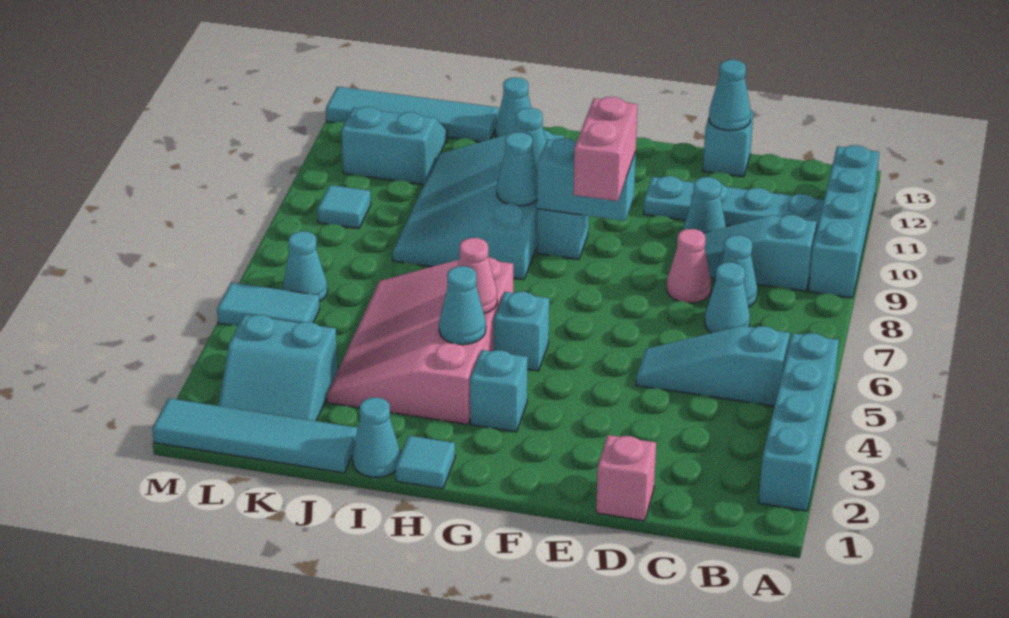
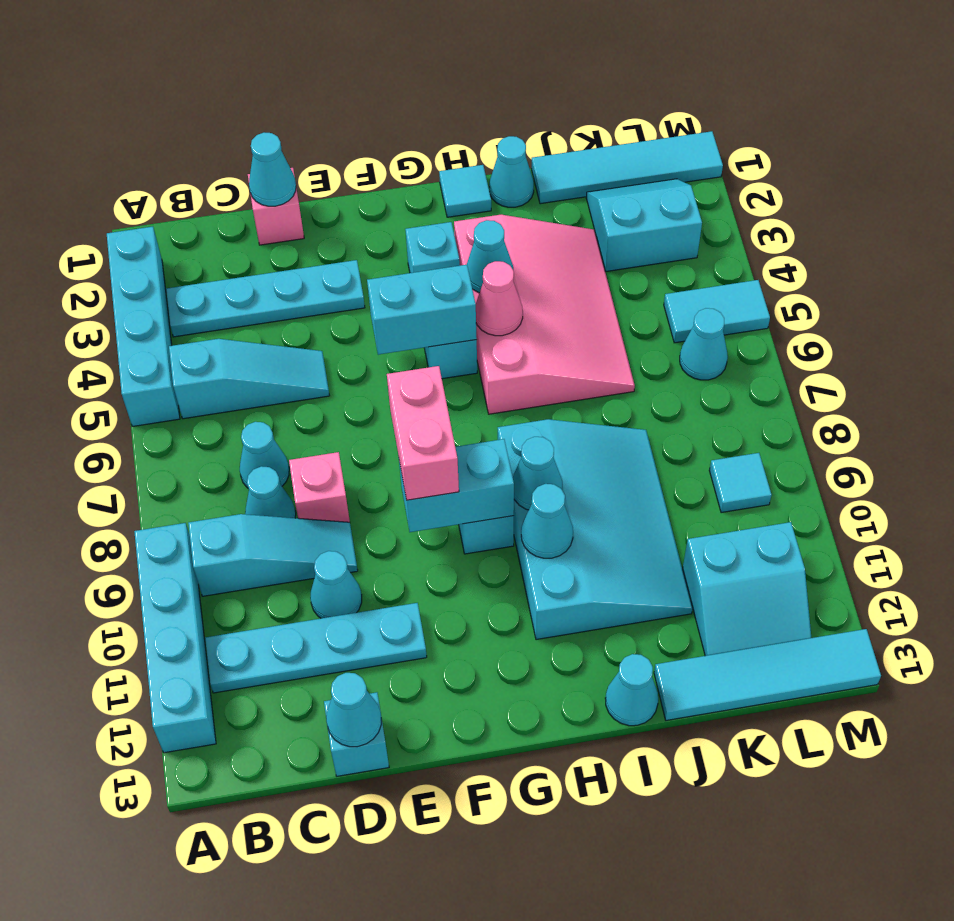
none -> cyan plate B3:E3 level 1
none -> cyan cone D1 level 2
pink cone D8 level 1 -> pink brick D8 level 1
none -> cyan brick F5:G5 level 2

